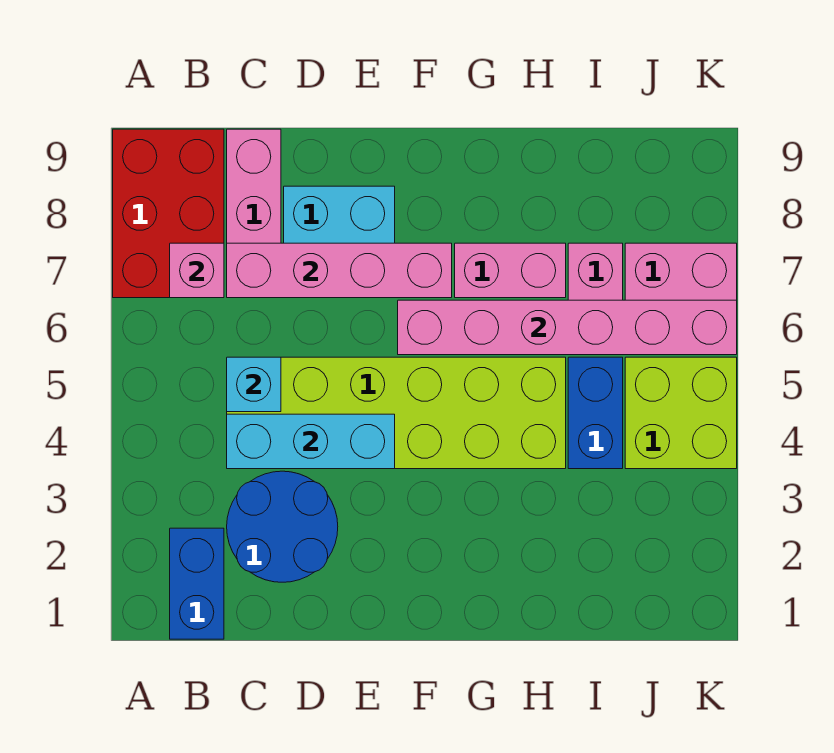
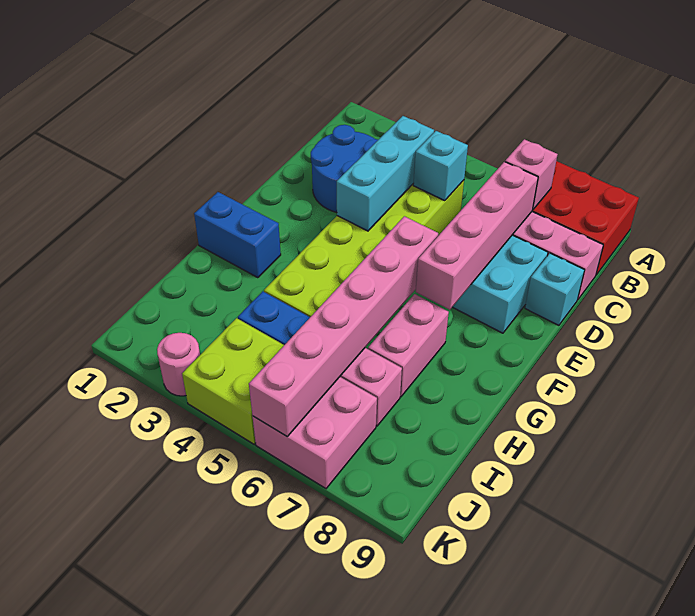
blue brick B1:B2 level 1 -> blue brick G1:G2 level 1
none -> cyan brick D9 level 1
none -> pink round brick K3 level 1

